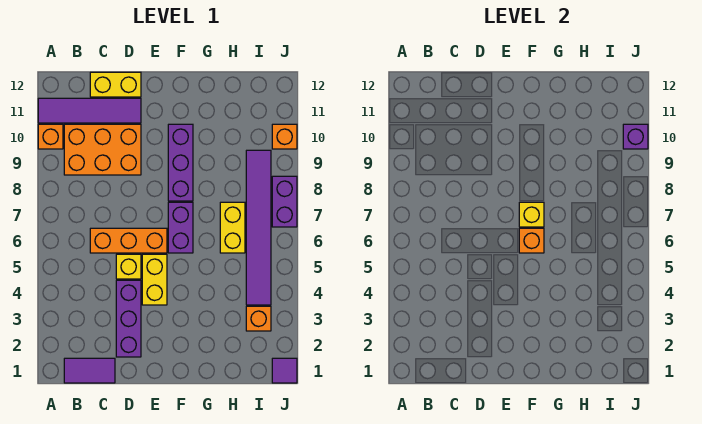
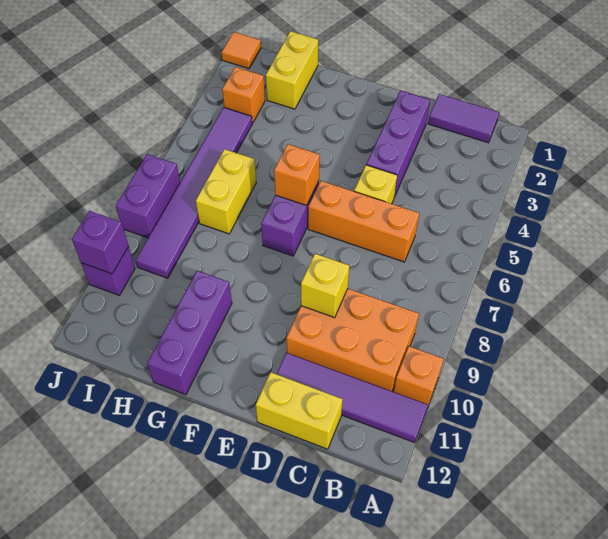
yellow brick E4:E5 level 1 -> yellow brick H1:H2 level 1
yellow brick F7 level 2 -> yellow brick D9 level 2
purple brick F8:F10 level 1 -> purple brick G10:G12 level 1
purple tile J1 level 1 -> orange tile J1 level 1
orange brick J10 level 1 -> purple brick J10 level 1

